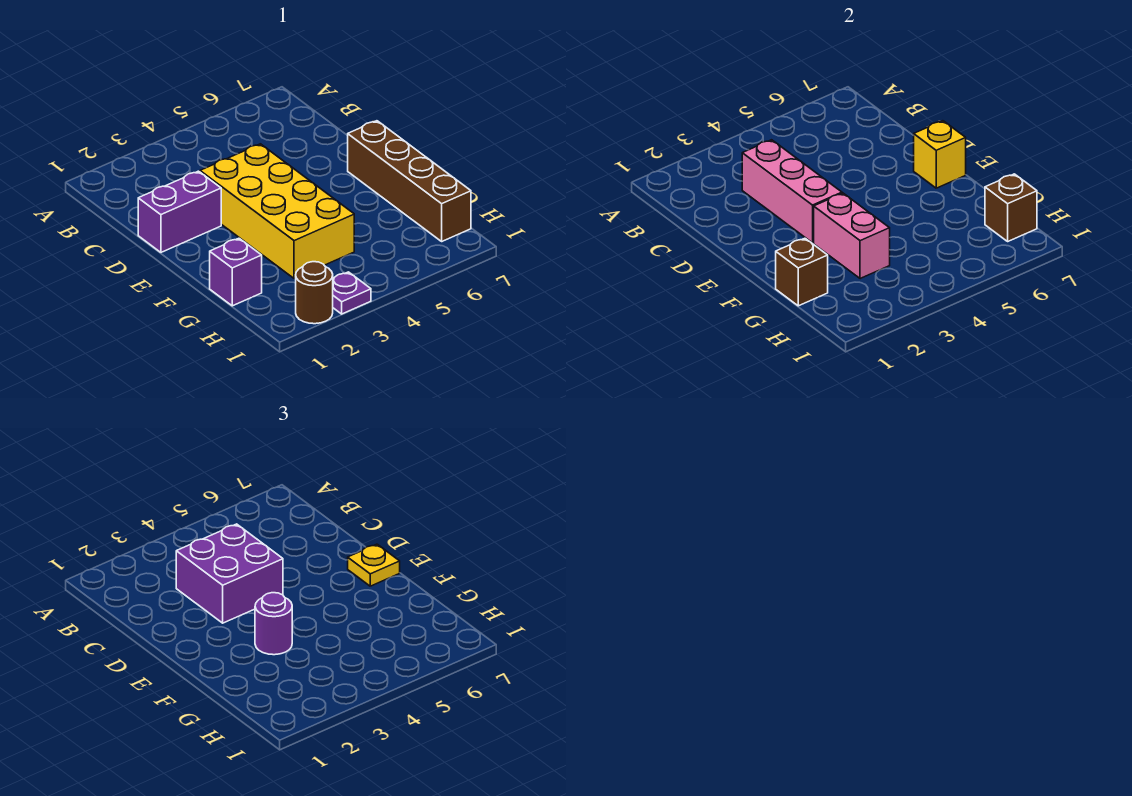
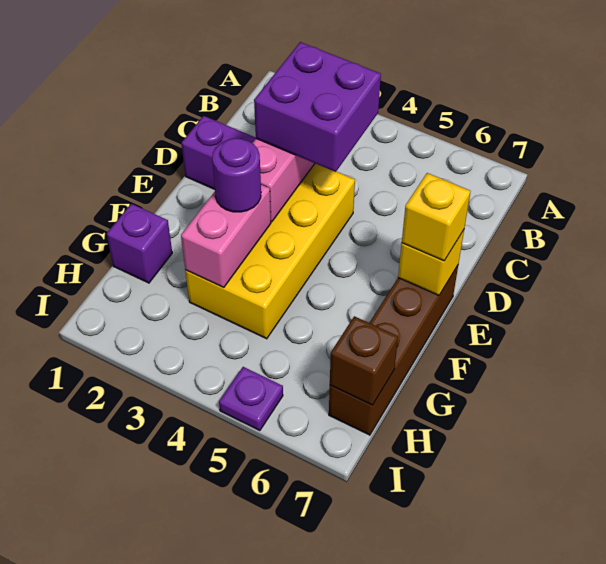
yellow plate E7 level 3 -> yellow brick E7 level 3
brown brick G1 level 2 -> none
brown round brick I2 level 1 -> none
purple plate I3 level 1 -> purple plate I5 level 1

